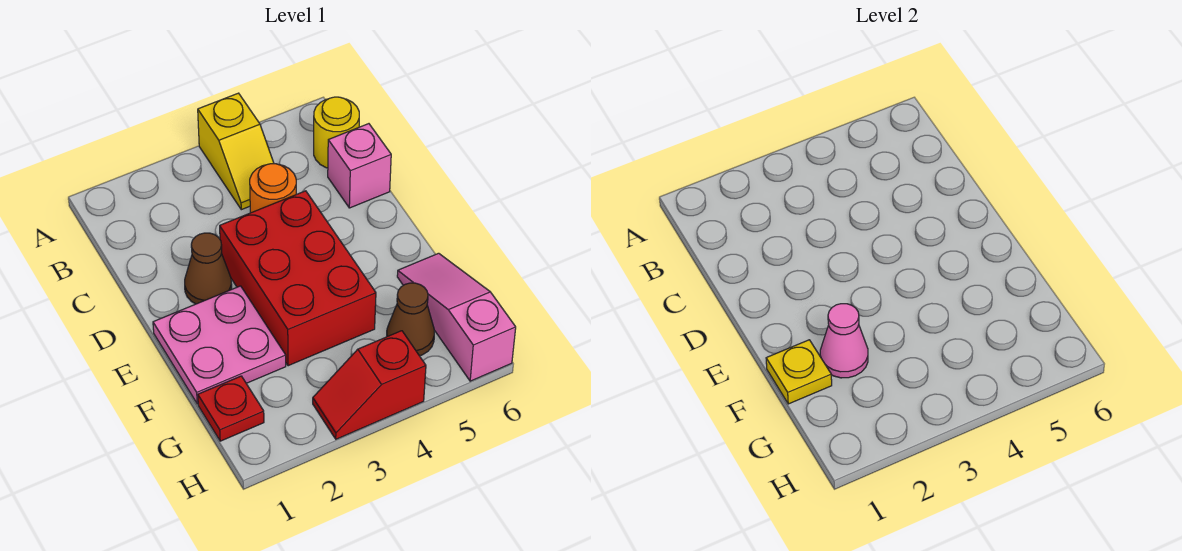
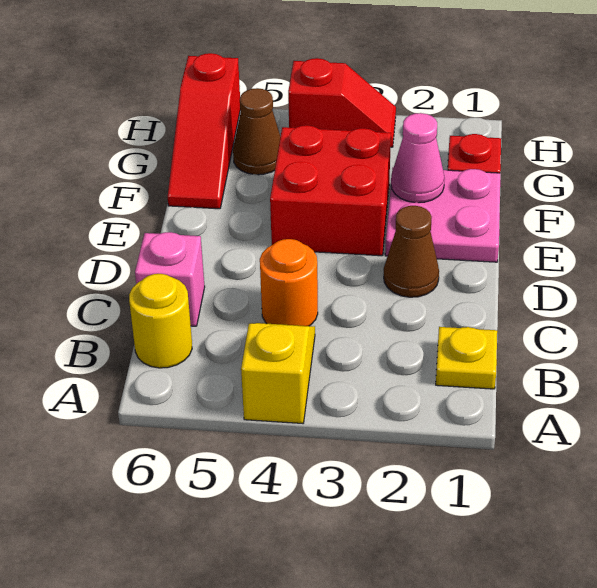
red brick D3:F4 level 1 -> red brick E3:F4 level 1
yellow plate F1 level 2 -> yellow plate B1 level 1
pink slope F6:H6 level 1 top H -> red slope F6:H6 level 1 top H

